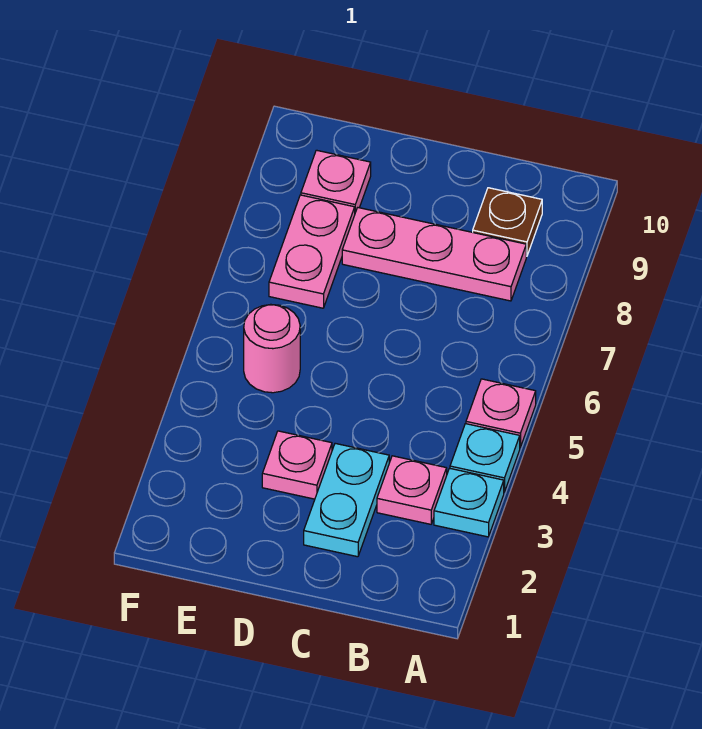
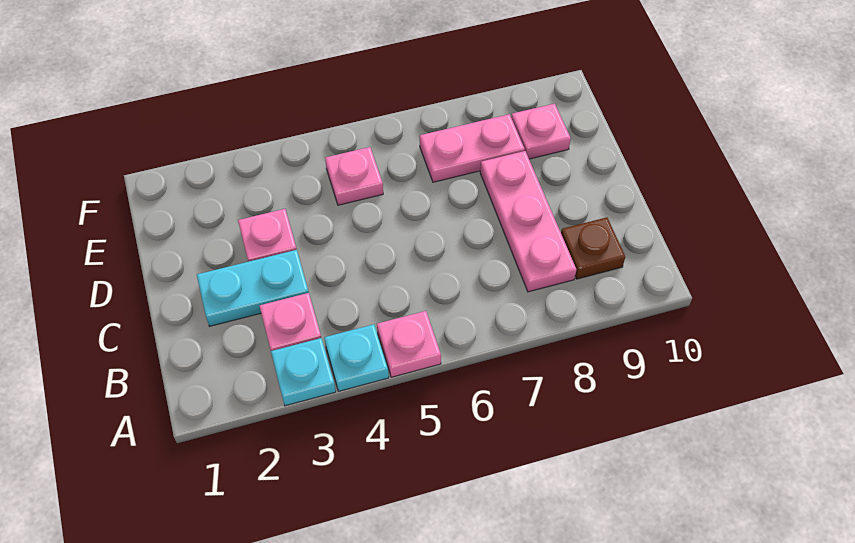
pink round brick E5 level 1 -> pink plate E5 level 1

